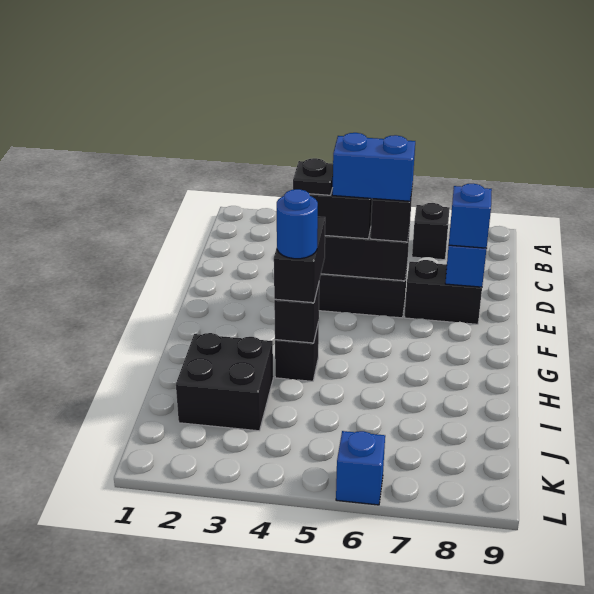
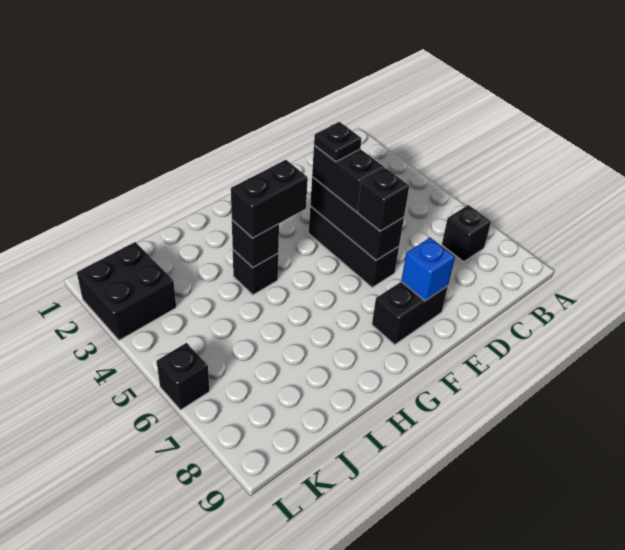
blue brick E5:E6 level 4 -> none
black brick E7:E8 level 1 -> black brick E8:F8 level 1
blue brick E8 level 3 -> none
blue round brick H4 level 4 -> none
black brick I2:J3 level 1 -> black brick K2:L3 level 1
blue brick L6 level 1 -> black brick L6 level 1

